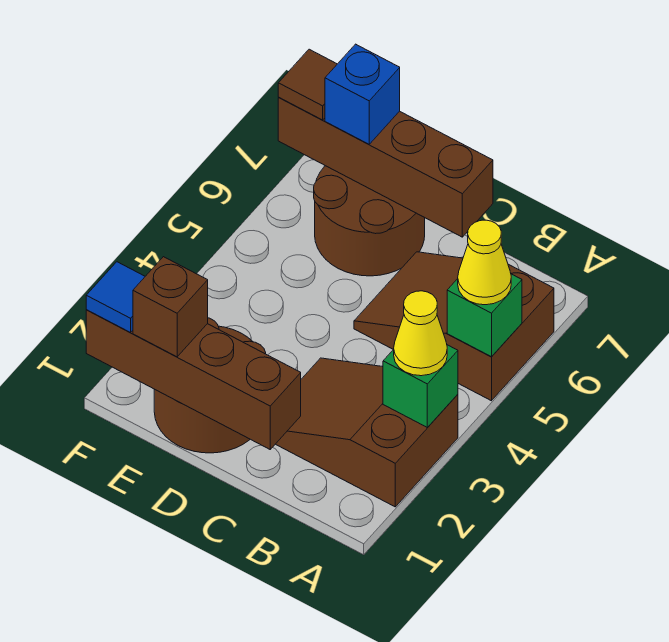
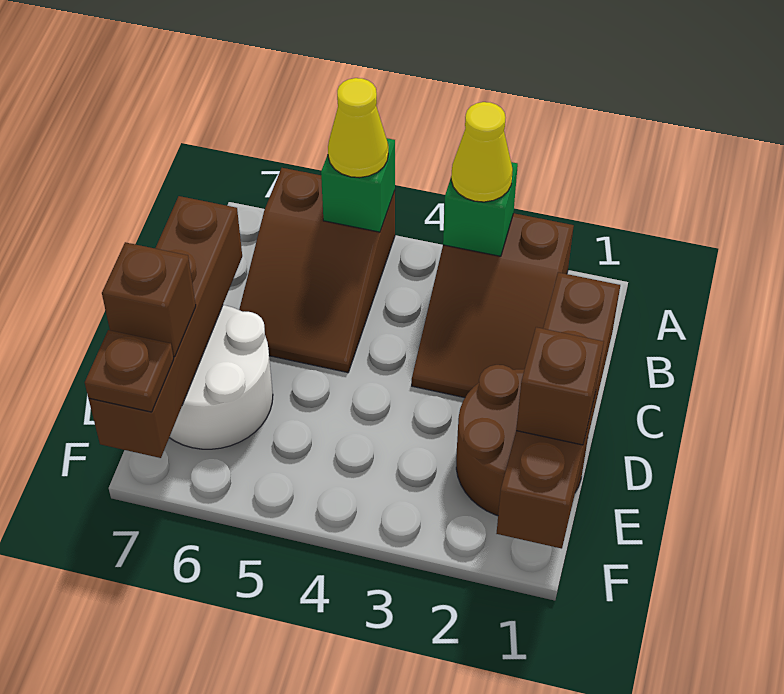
brown round brick D6:E7 level 1 -> white round brick D6:E7 level 1
blue brick E7 level 3 -> brown brick E7 level 3
blue tile F1 level 3 -> none
brown tile F7 level 3 -> brown plate F7 level 3

